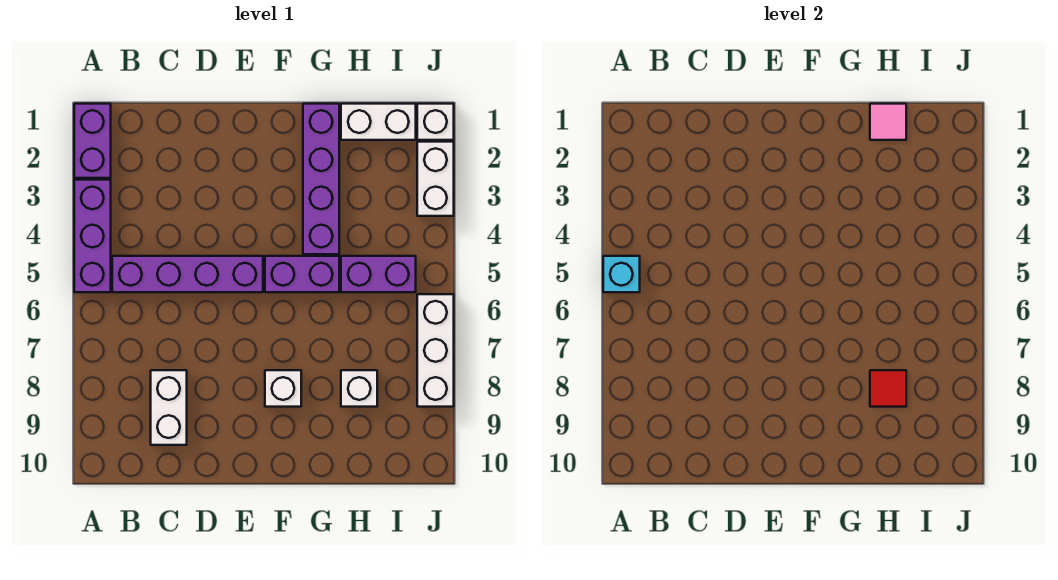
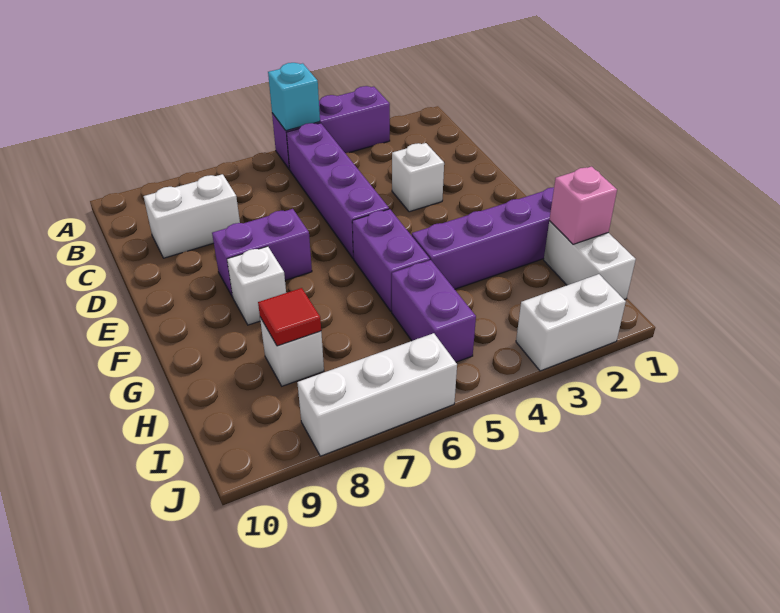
purple brick A1:A2 level 1 -> purple brick E7:E8 level 1
pink tile H1 level 2 -> pink brick H1 level 2
white brick J1 level 1 -> white brick D3 level 1

